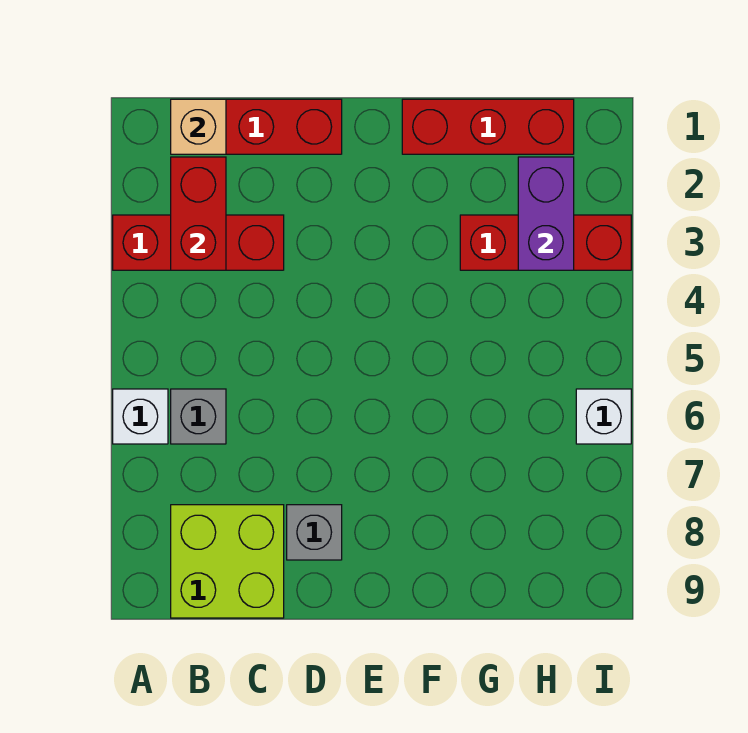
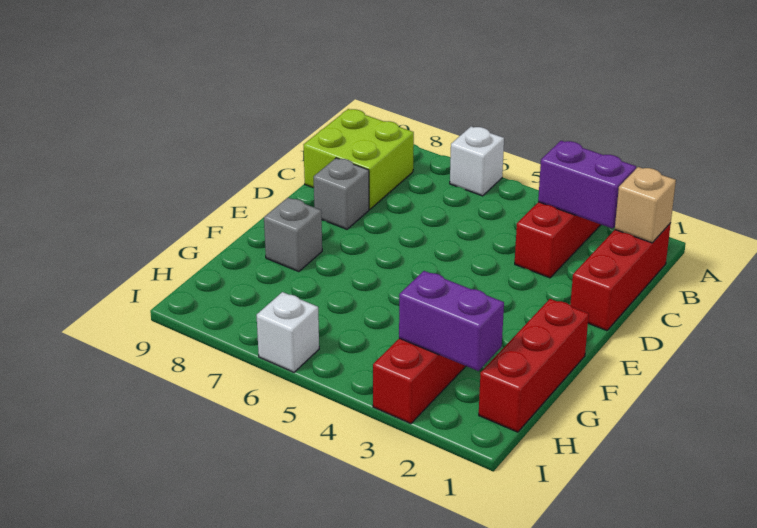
red brick B2:B3 level 2 -> purple brick B2:B3 level 2
grey brick B6 level 1 -> grey brick F8 level 1

